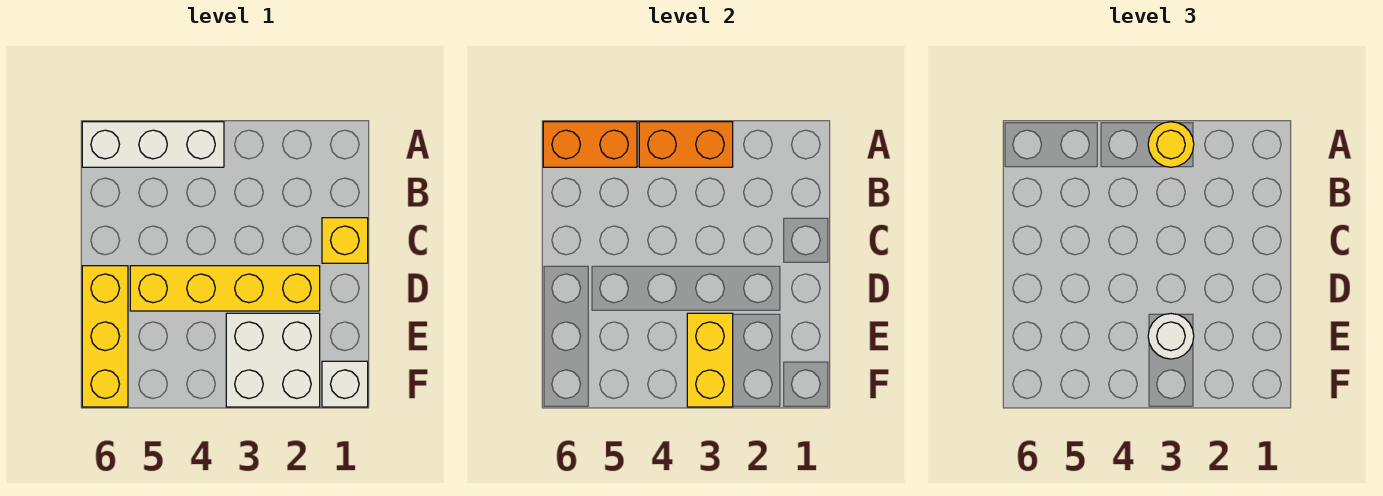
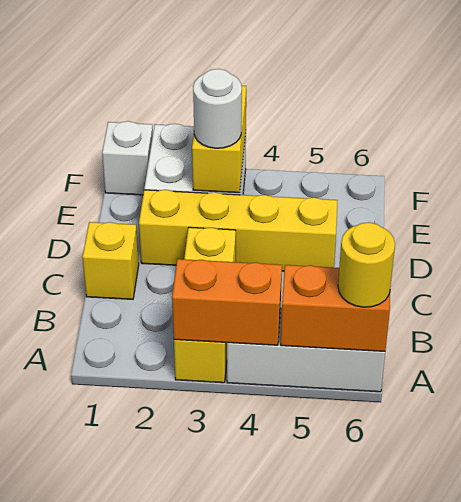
yellow round brick A3 level 3 -> yellow round brick A6 level 3
yellow brick D6:F6 level 1 -> yellow brick A3:C3 level 1

